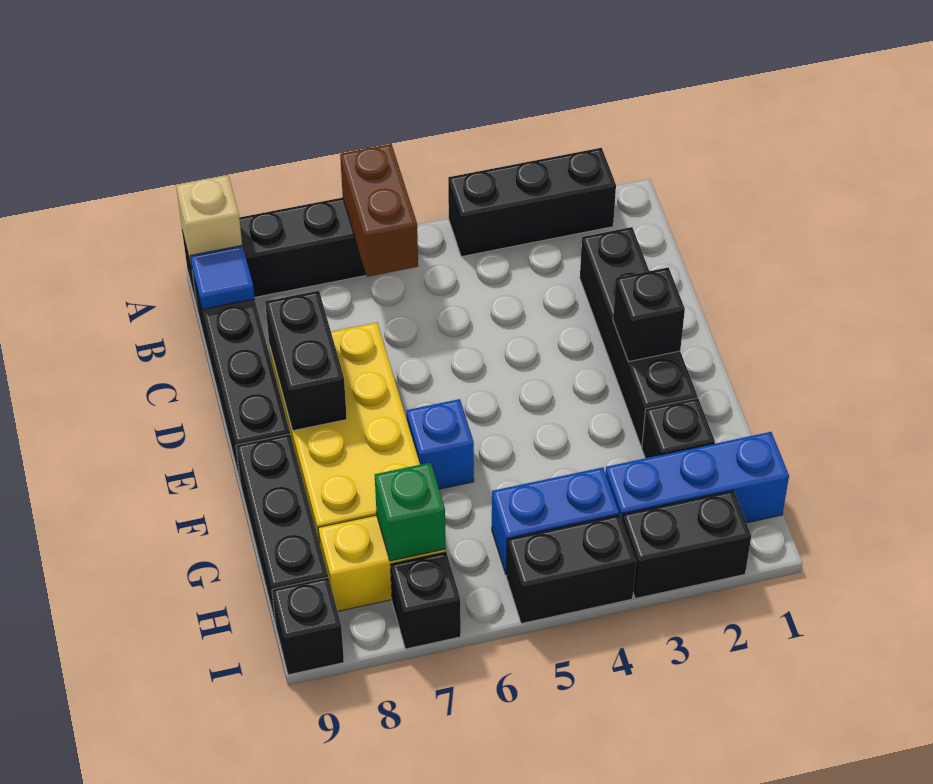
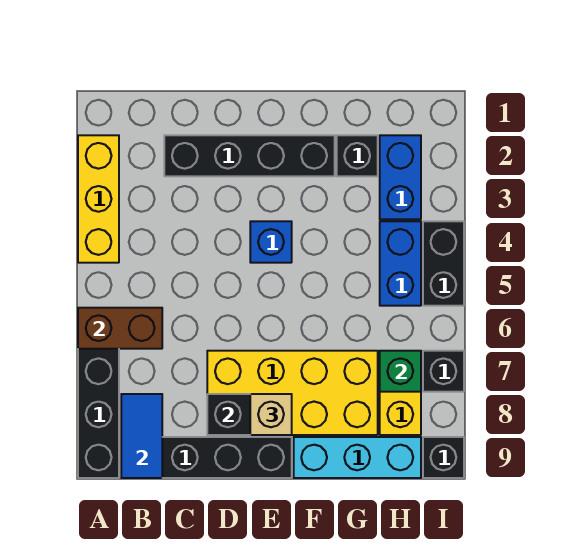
black brick A2:A4 level 1 -> yellow brick A2:A4 level 1
tan brick A9 level 2 -> tan brick E8 level 3
blue tile B9 level 2 -> blue tile B8:B9 level 2
black brick E2 level 2 -> none
blue brick F6 level 1 -> blue brick E4 level 1
black brick F9:H9 level 1 -> cyan brick F9:H9 level 1
blue brick H1:H3 level 1 -> blue brick H2:H3 level 1
black brick I2:I3 level 1 -> none

